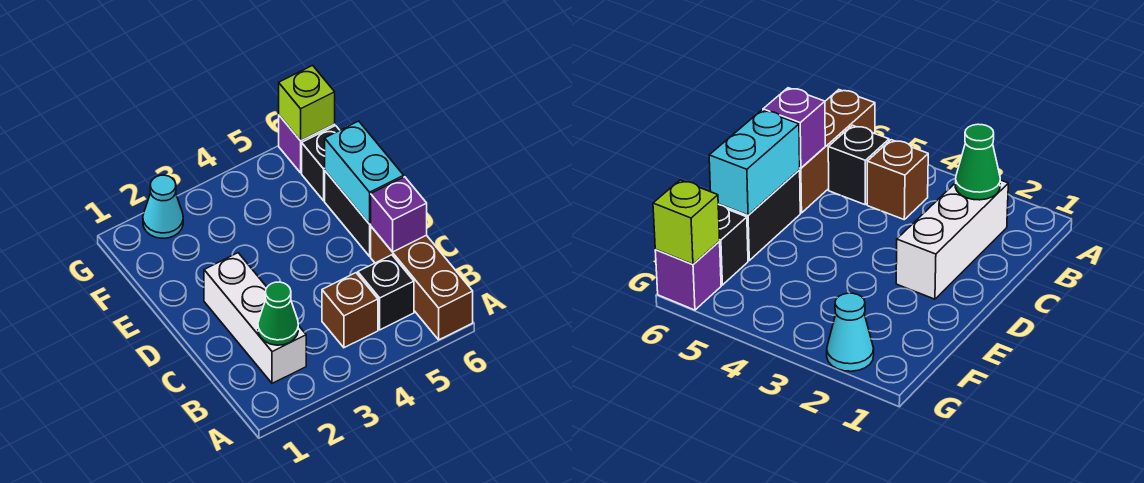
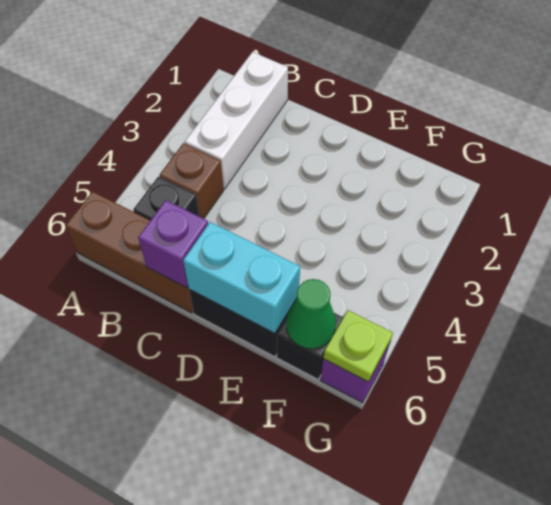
white brick B2:D2 level 1 -> white brick B1:B3 level 1
green cone B2 level 2 -> green cone F6 level 2
cyan cone G2 level 1 -> none
lime brick G6 level 2 -> lime plate G6 level 2

